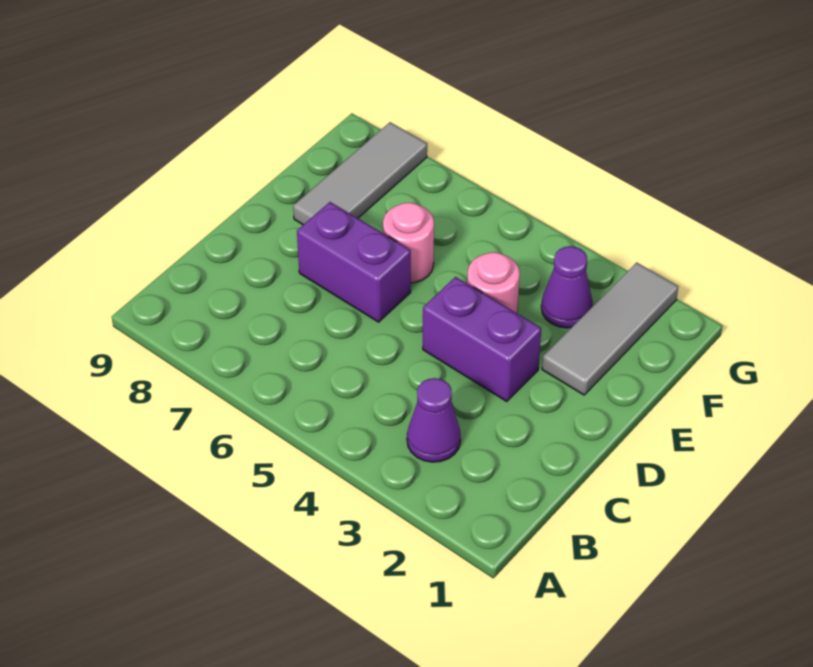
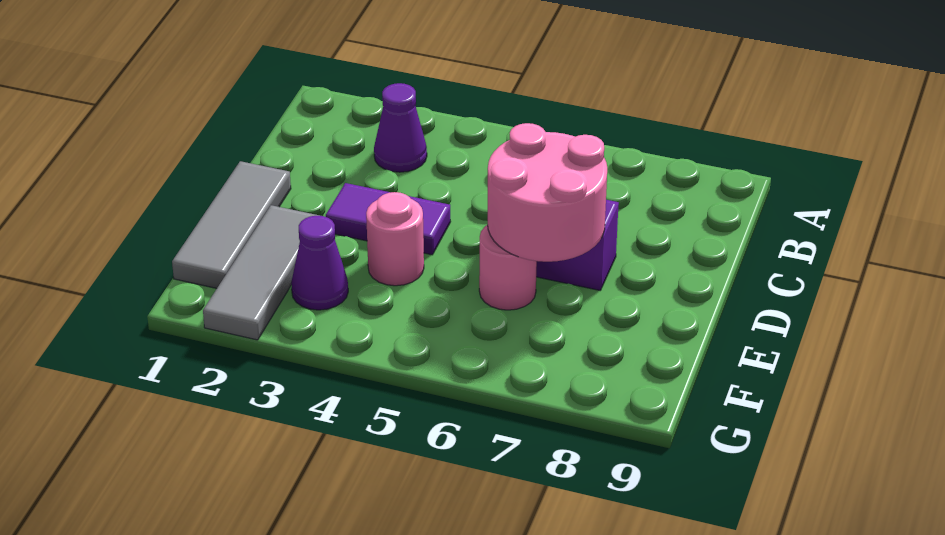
purple brick D3:D4 level 1 -> purple tile D3:D4 level 1
none -> pink round brick D6:E7 level 2
grey tile E8:G8 level 1 -> grey tile D1:F1 level 1

